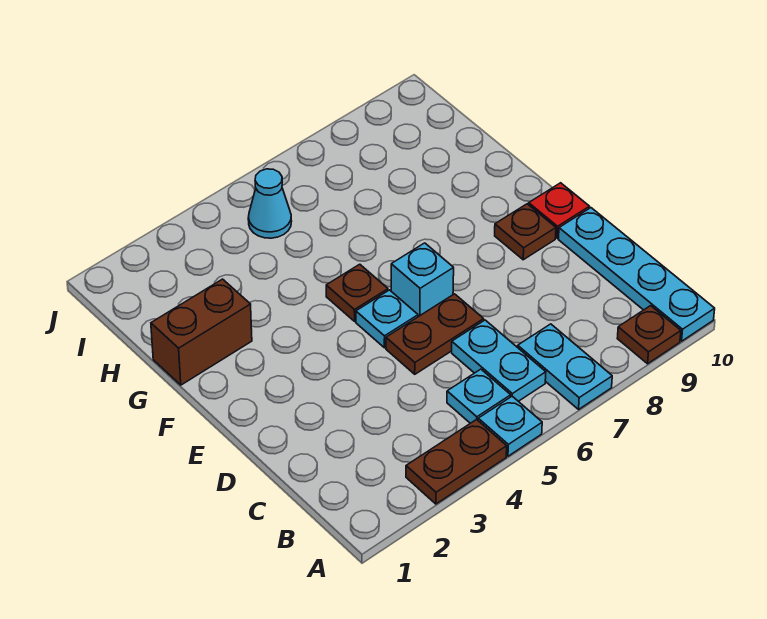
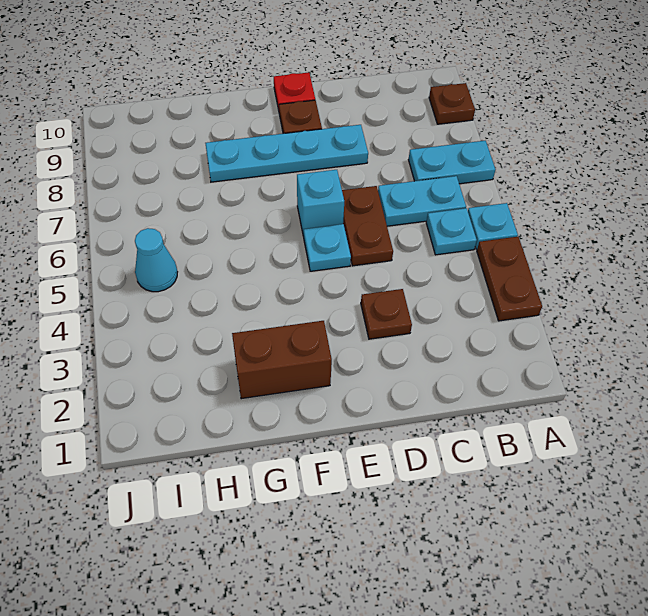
cyan plate A10:D10 level 1 -> cyan plate D8:G8 level 1
brown plate F5 level 1 -> brown plate D3 level 1
brown brick G1:G2 level 1 -> brown brick F2:G2 level 1

